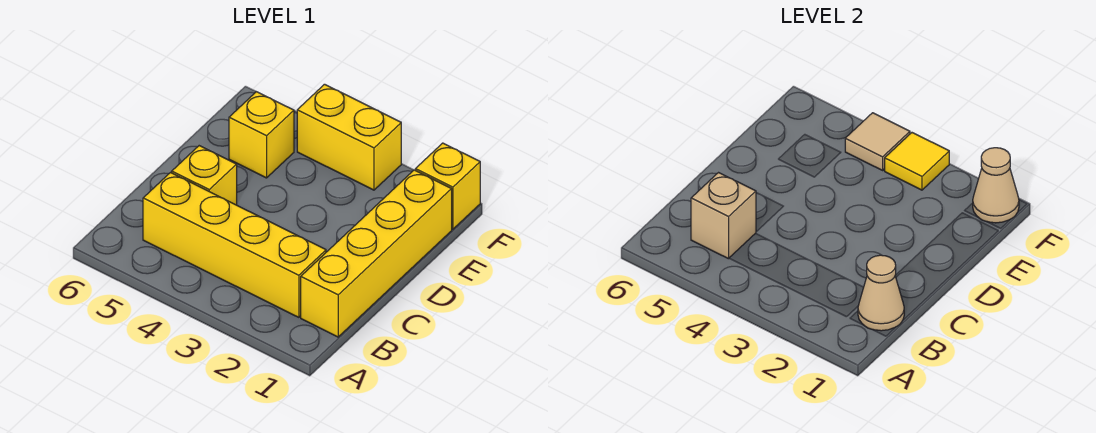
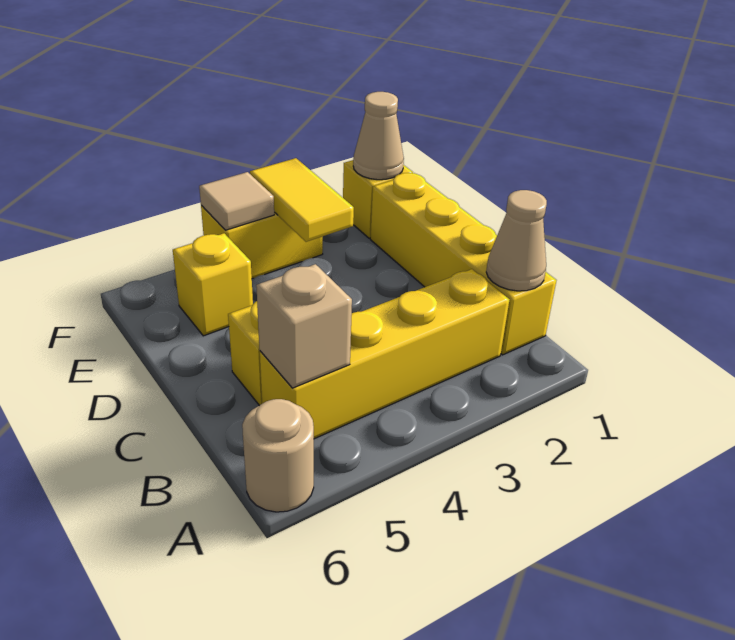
none -> tan round brick A6 level 1
yellow tile F3 level 2 -> yellow tile E3:F3 level 2

